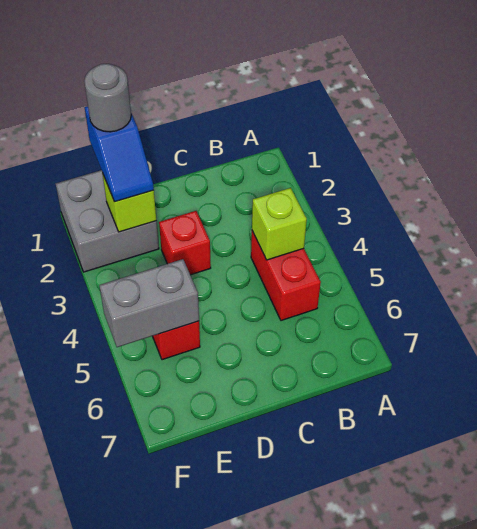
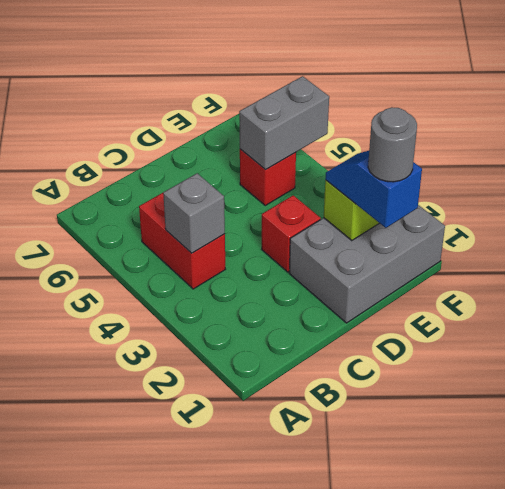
lime brick B4 level 2 -> grey brick B4 level 2
grey brick E1:F2 level 1 -> grey brick D1:F2 level 1

